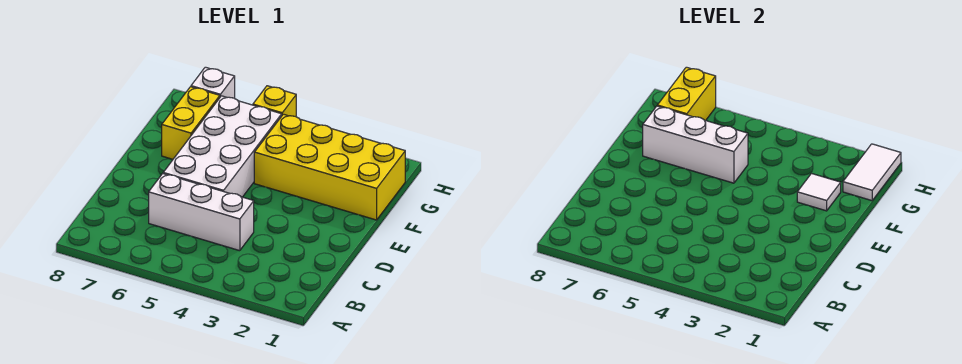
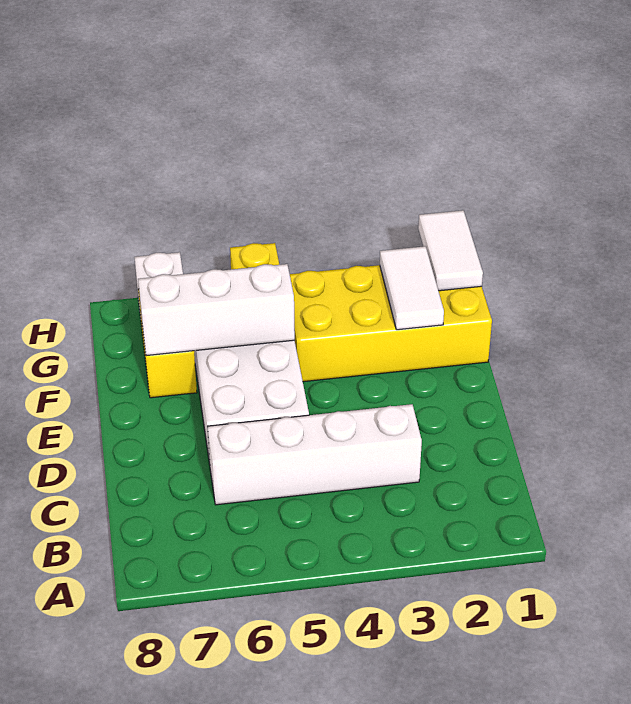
white brick C4:C6 level 1 -> white brick C3:C6 level 1
white tile F2 level 2 -> white tile F2:G2 level 2
yellow brick G7:H7 level 2 -> none

